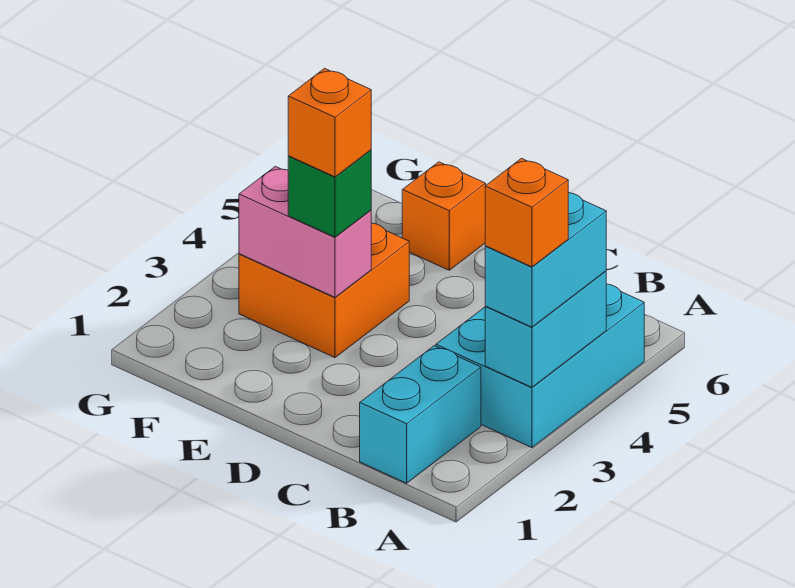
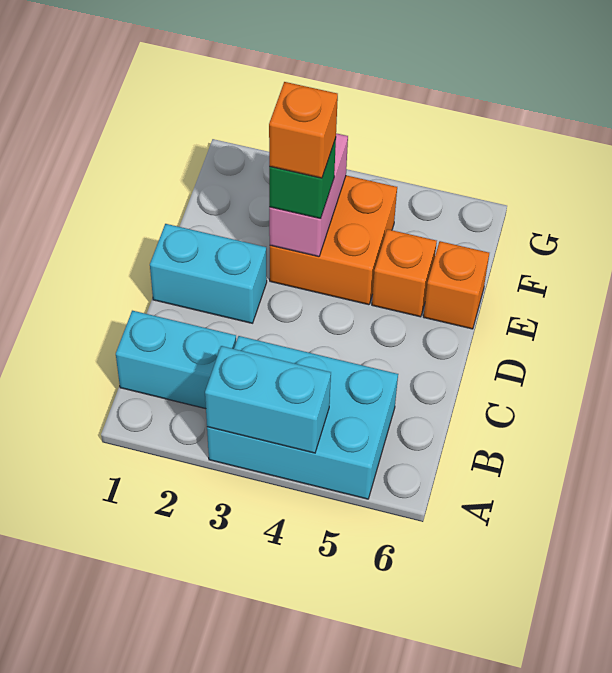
cyan brick A3:A4 level 3 -> cyan brick D1:D2 level 1
orange brick A3 level 4 -> orange brick E5 level 1

